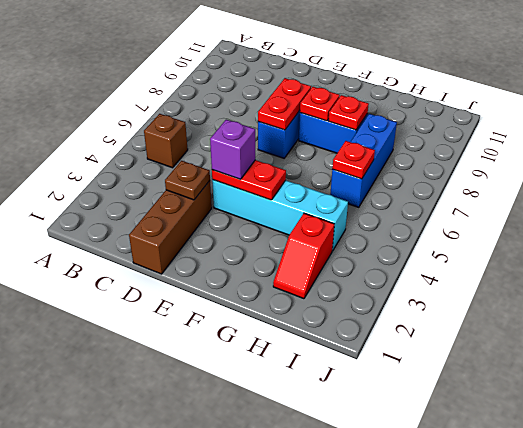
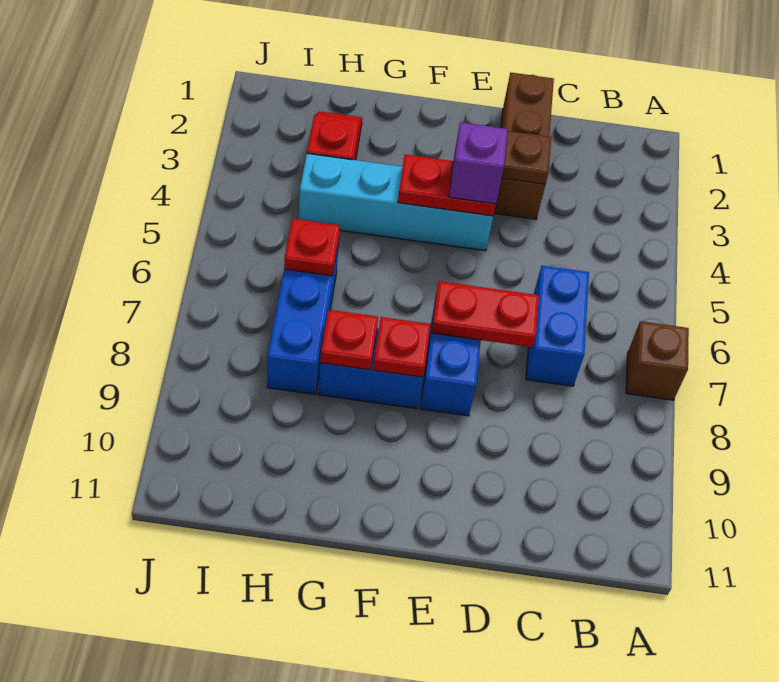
brown brick B5 level 1 -> brown brick A7 level 1
none -> blue brick C6:C7 level 1
red plate E7:E8 level 2 -> red plate D7:E7 level 2

